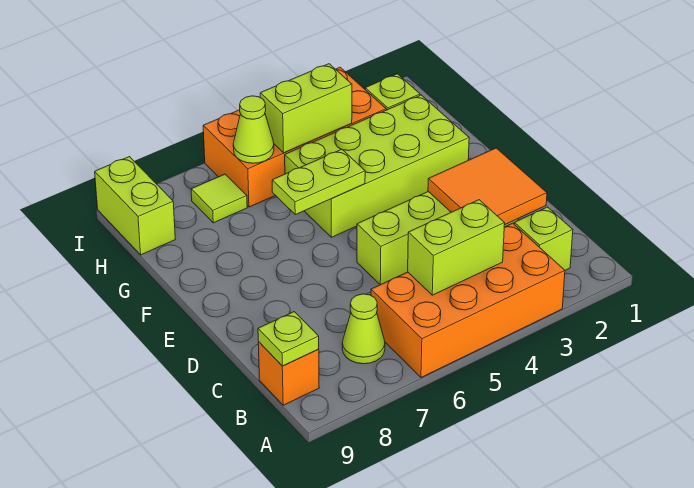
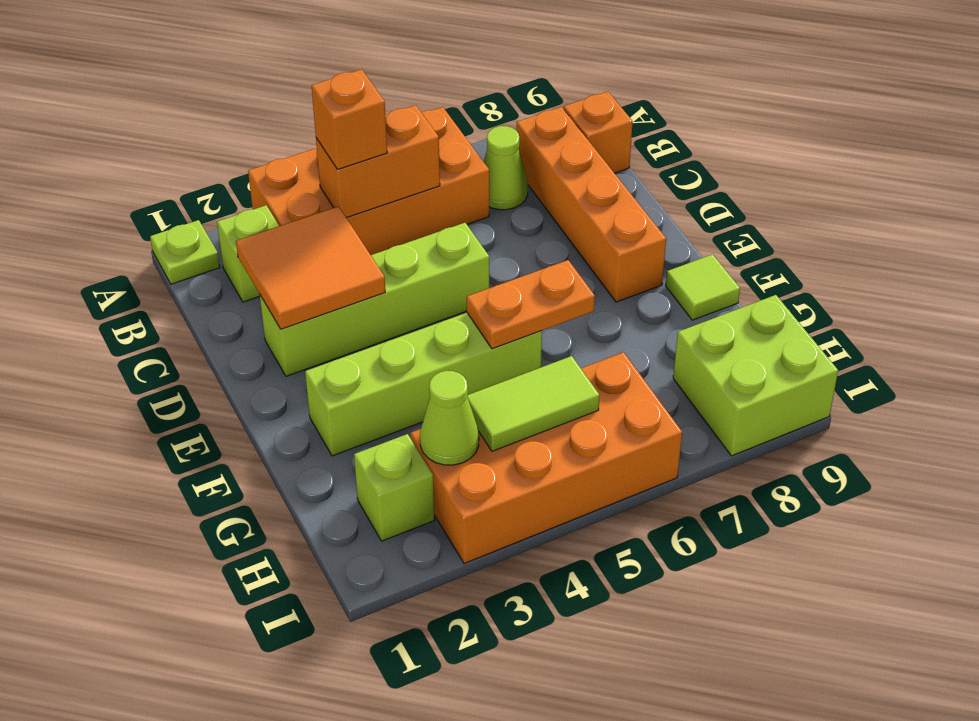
lime brick B4:B5 level 2 -> orange brick B4:B5 level 2
none -> orange brick B4 level 3
none -> orange brick B8:E8 level 1
lime plate B9 level 2 -> lime plate A1 level 1
lime brick F2:G5 level 1 -> lime brick F2:F5 level 1
lime plate F5:F6 level 2 -> orange plate F5:F6 level 2
lime brick H4:H5 level 2 -> lime tile H4:H5 level 2
lime cone H6 level 2 -> lime cone H3 level 2
lime tile H7 level 1 -> lime tile F9 level 1
lime brick H9:I9 level 1 -> lime brick H8:I9 level 1

